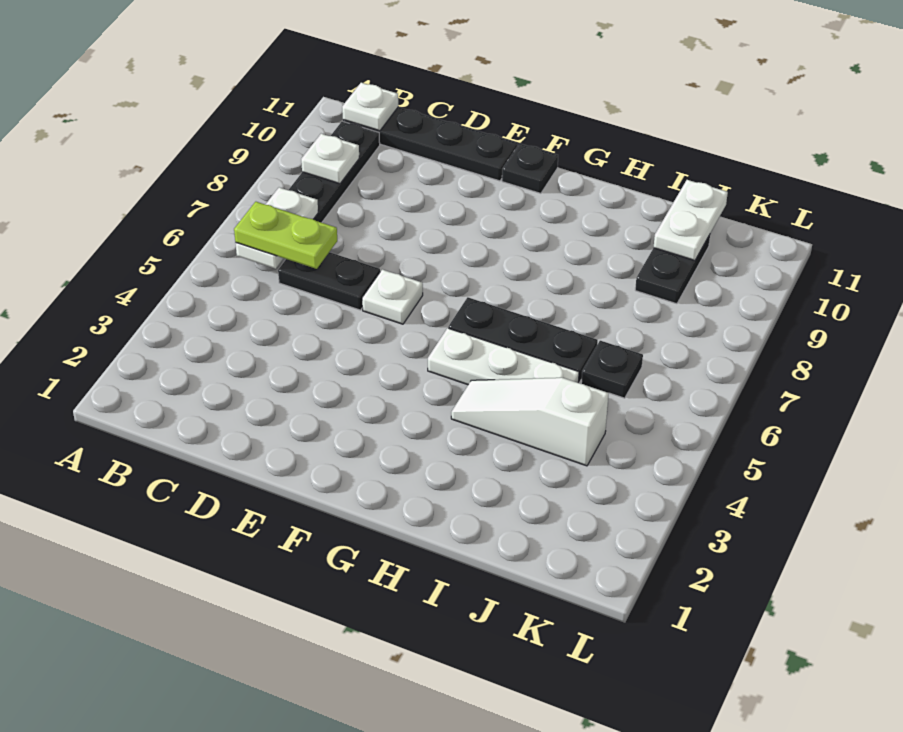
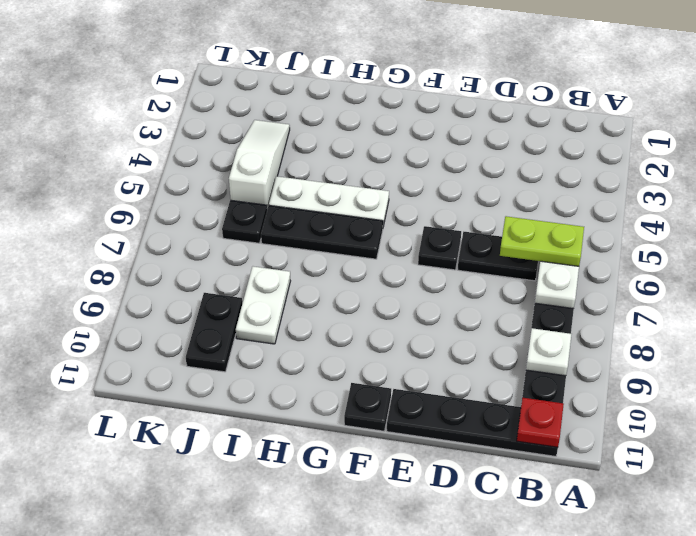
white plate B11 level 2 -> red plate B11 level 2
white plate E6 level 1 -> black plate E6 level 1
white slope H4:J4 level 1 top J -> white slope J3:J5 level 1 top 5
white plate J10:J11 level 2 -> white plate I8:I9 level 1

